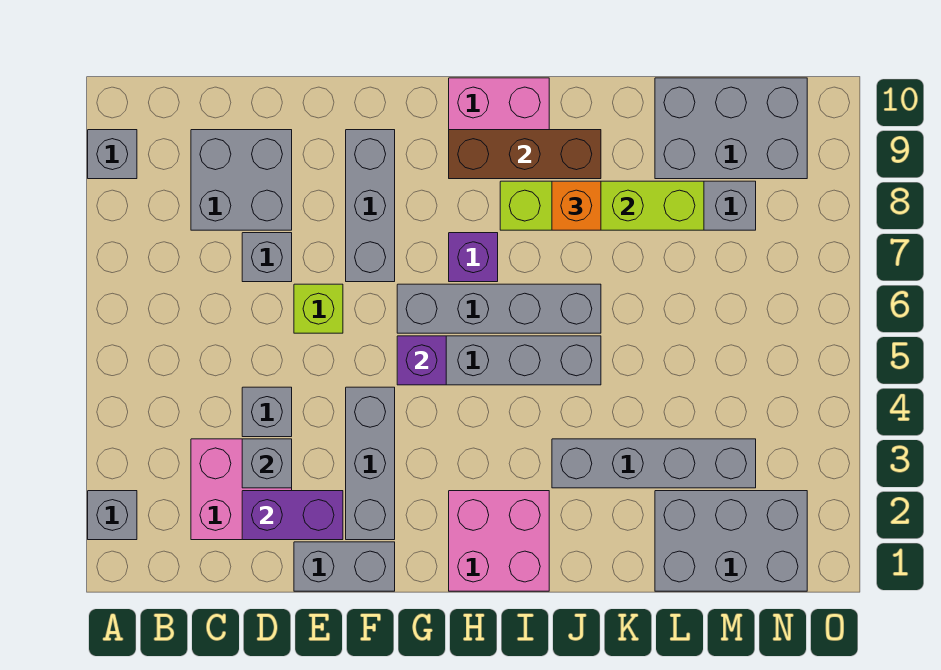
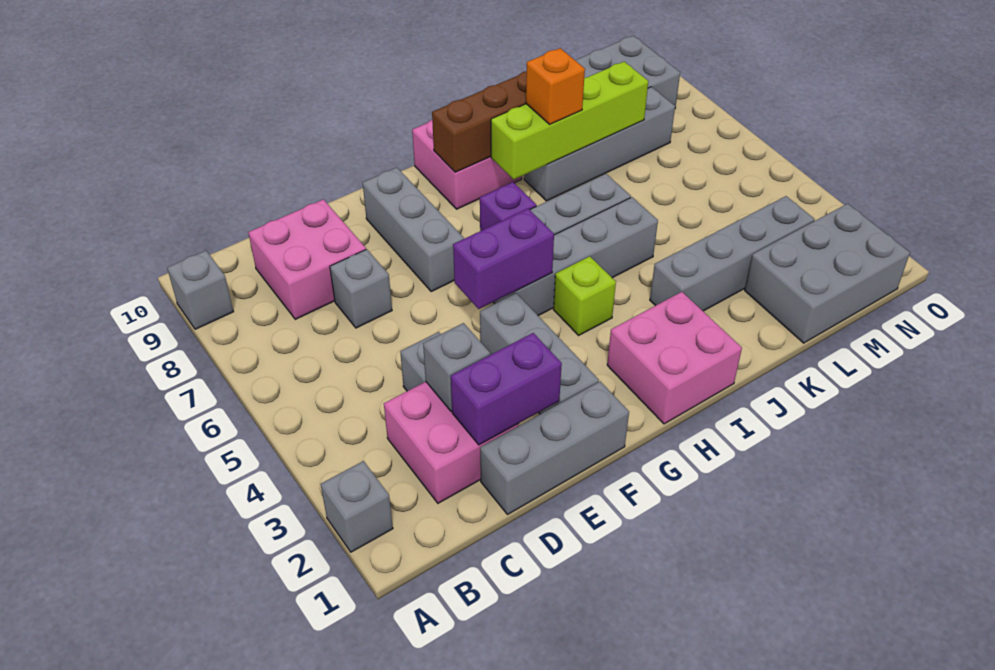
grey brick C8:D9 level 1 -> pink brick C8:D9 level 1
grey brick E1:F1 level 1 -> grey brick D1:F1 level 1
lime brick E6 level 1 -> lime brick H4 level 1
purple brick G5 level 2 -> purple brick F5:G5 level 2

